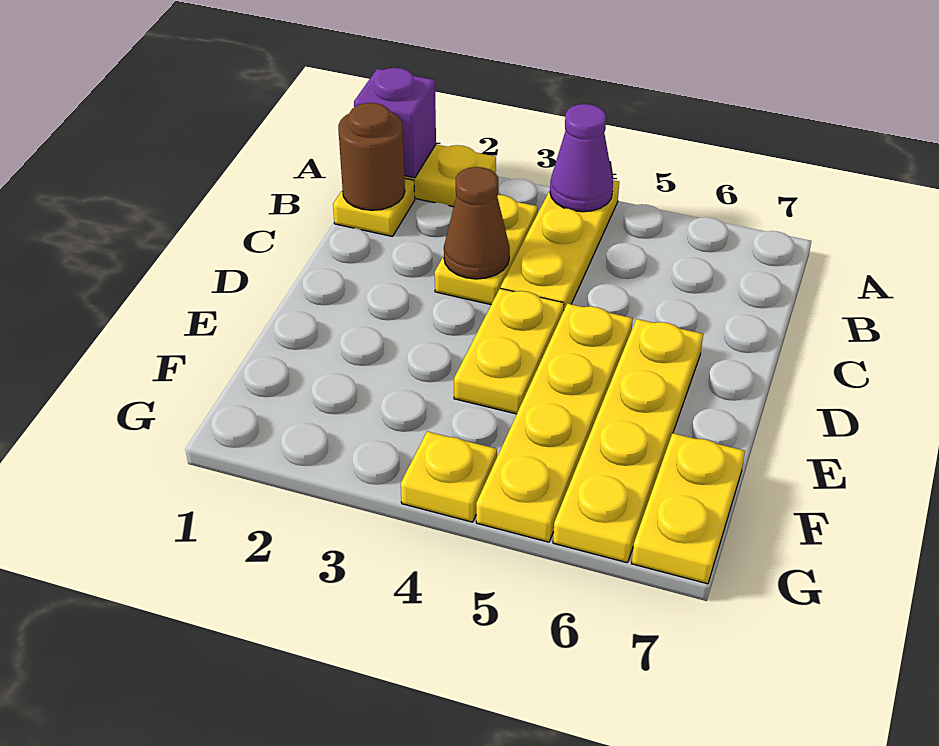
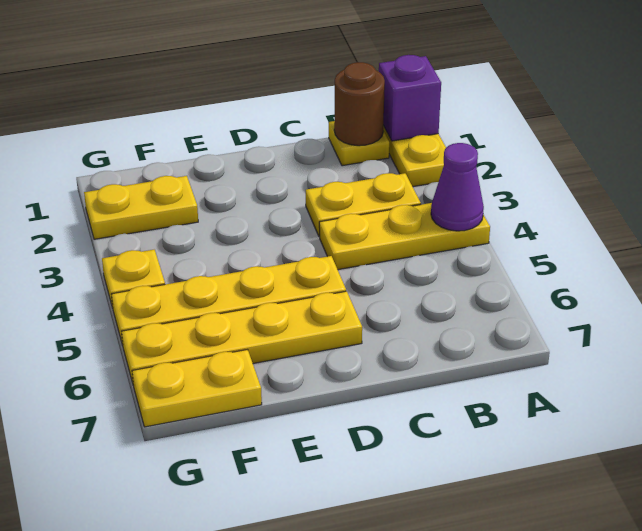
brown cone C3 level 2 -> none
yellow plate D4:E4 level 1 -> yellow plate F2:G2 level 1

